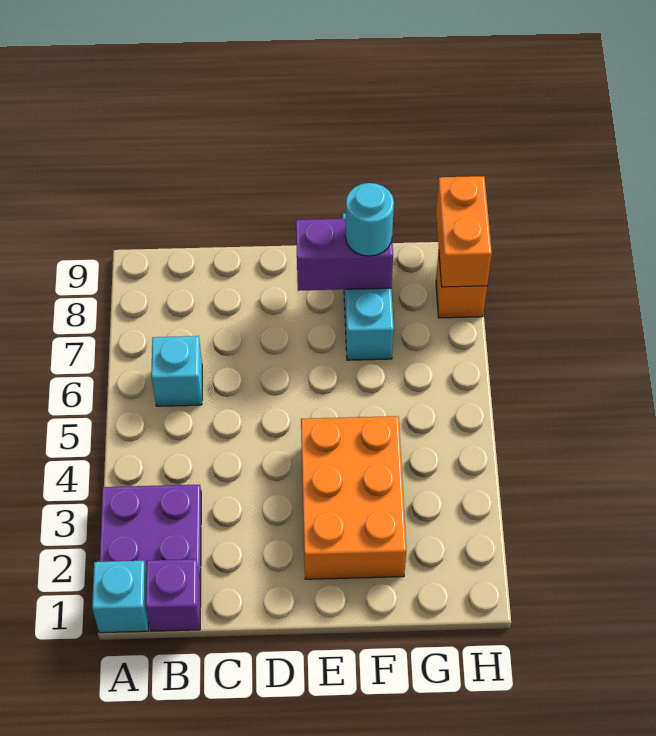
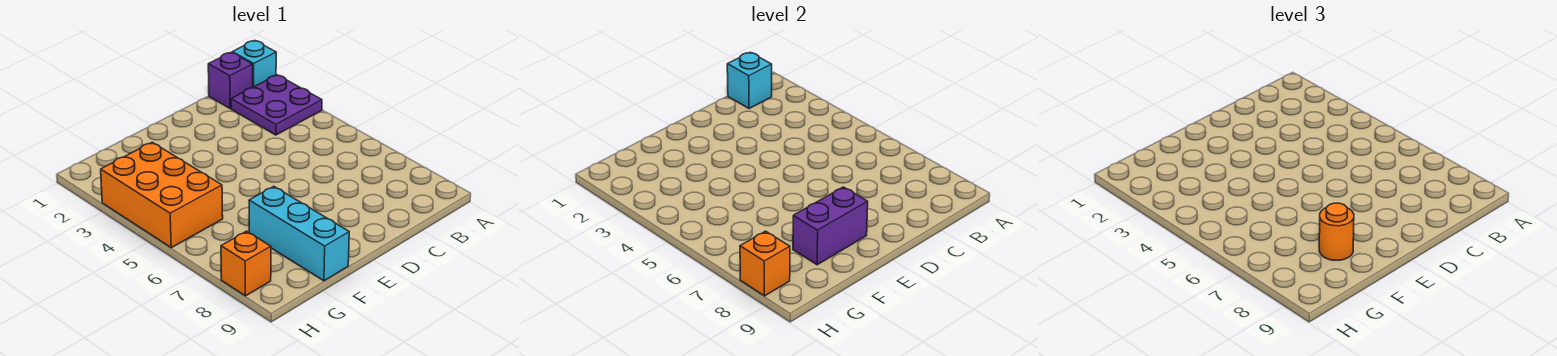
cyan brick B6 level 1 -> cyan brick B1 level 2
orange brick E2:F4 level 1 -> orange brick G3:H5 level 1
cyan round brick F8 level 3 -> orange round brick F8 level 3
orange brick H8:H9 level 2 -> orange brick H8 level 2

